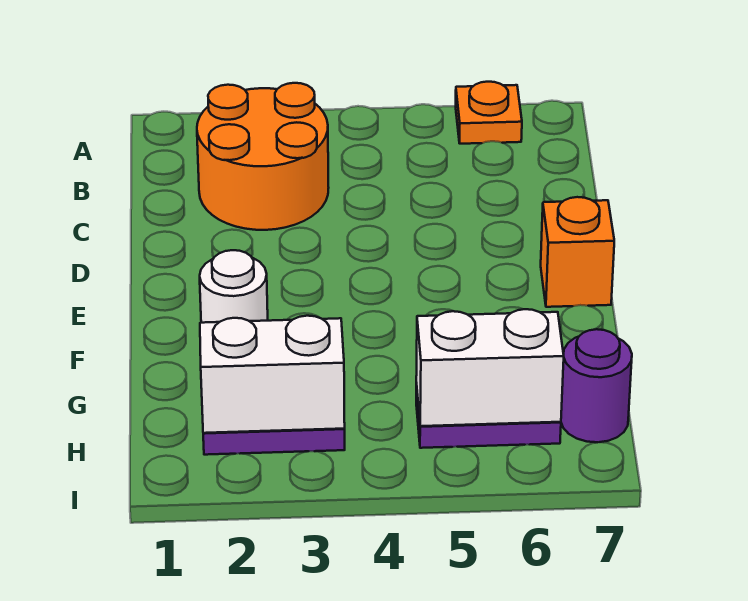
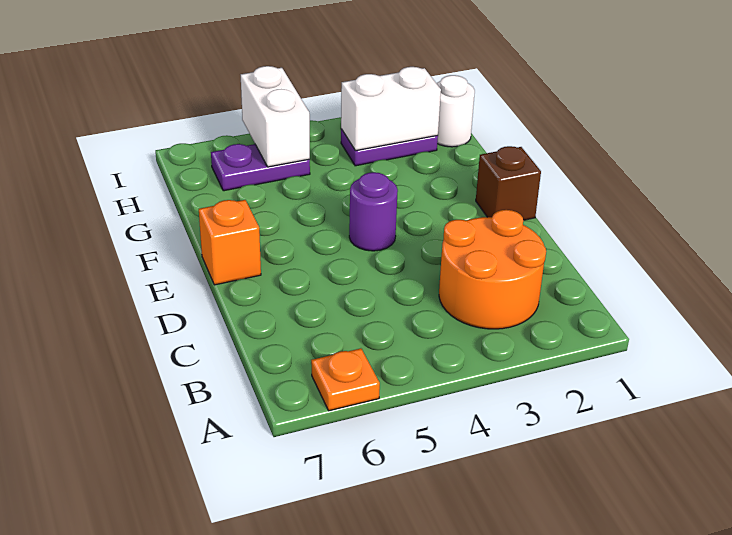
none -> brown brick E1 level 1
white round brick F2 level 1 -> white round brick H1 level 1
white brick H5:H6 level 2 -> white brick H5:I5 level 2
purple round brick H7 level 1 -> purple round brick E4 level 1

